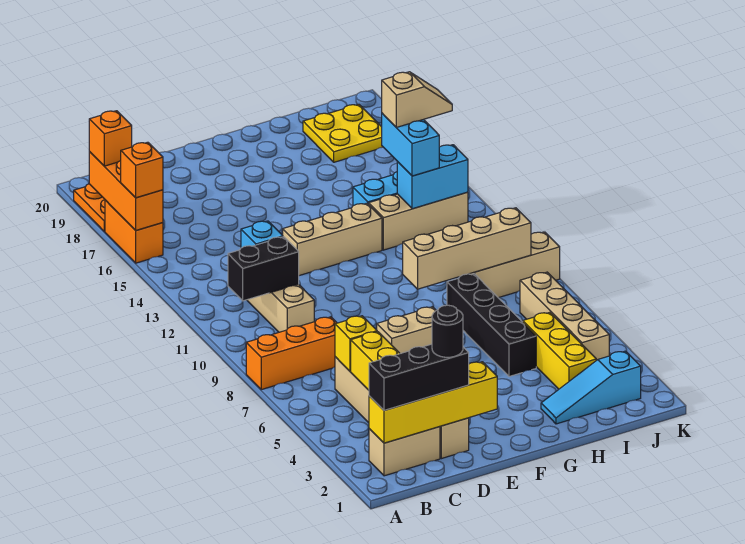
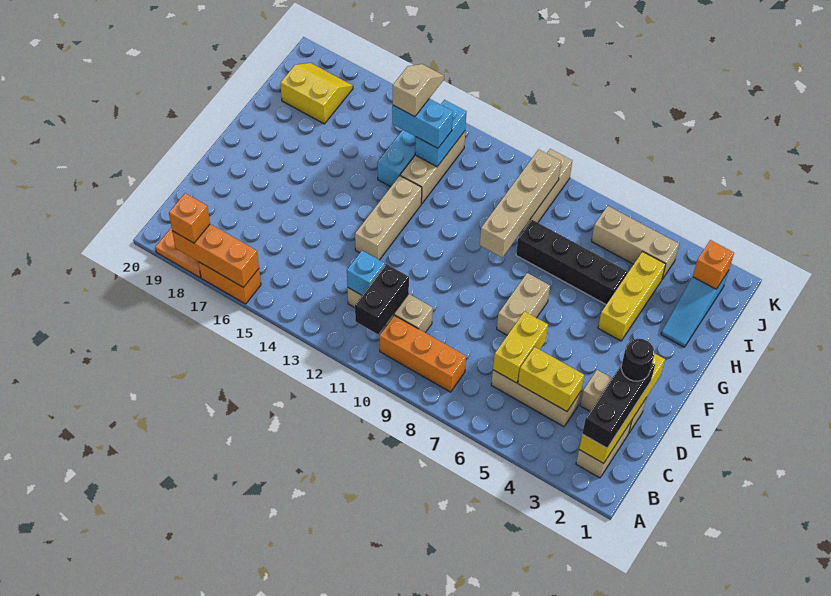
orange brick A8:C8 level 1 -> orange brick B8:B10 level 1
orange brick A16 level 3 -> orange brick J2 level 2
yellow brick C6 level 2 -> yellow brick C6:D6 level 2
yellow brick I3:I5 level 1 -> yellow brick G4:I4 level 1
yellow plate I18:J19 level 1 -> yellow slope I18:J19 level 1 top I
tan brick J4:J7 level 1 -> tan brick J4:J6 level 1

